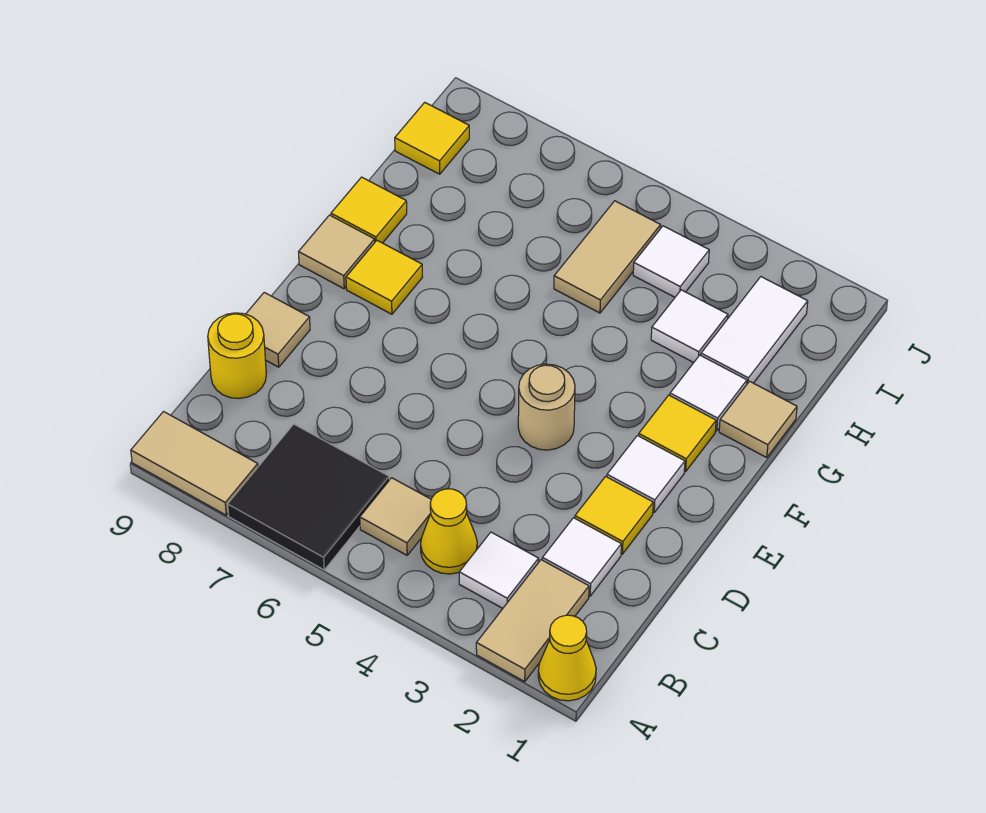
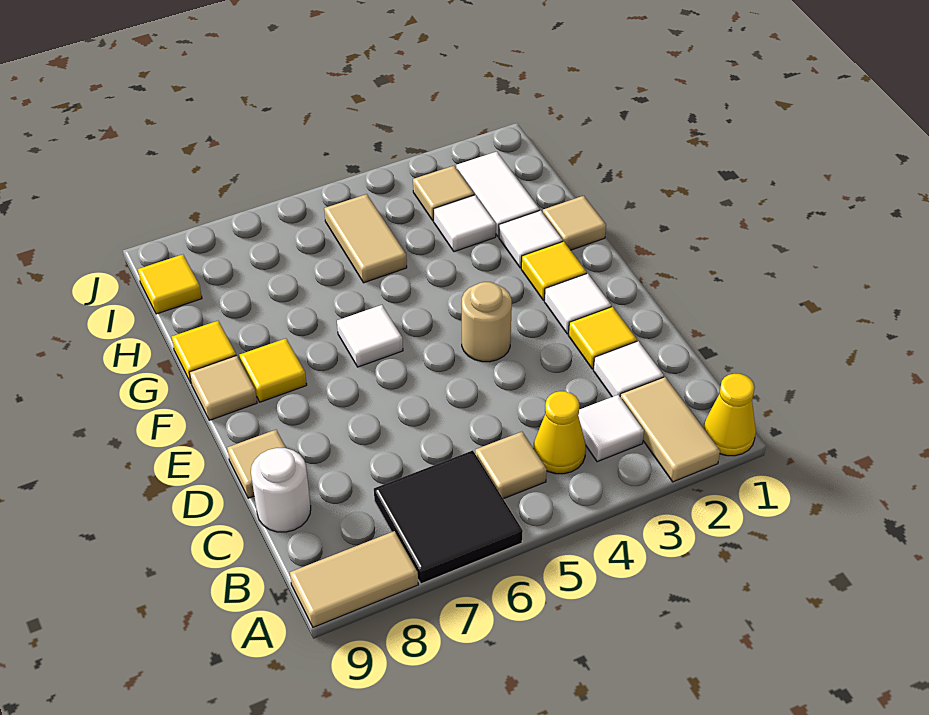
yellow round brick C9 level 1 -> white round brick C9 level 1
none -> tan tile I3 level 1
white tile I4 level 1 -> white tile F6 level 1

